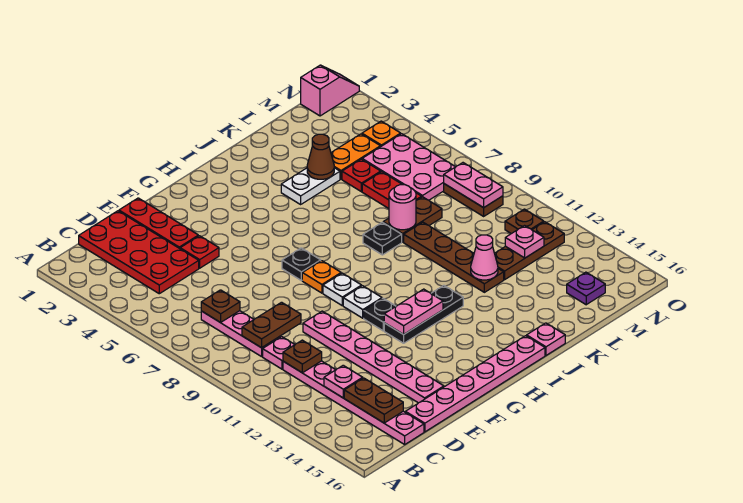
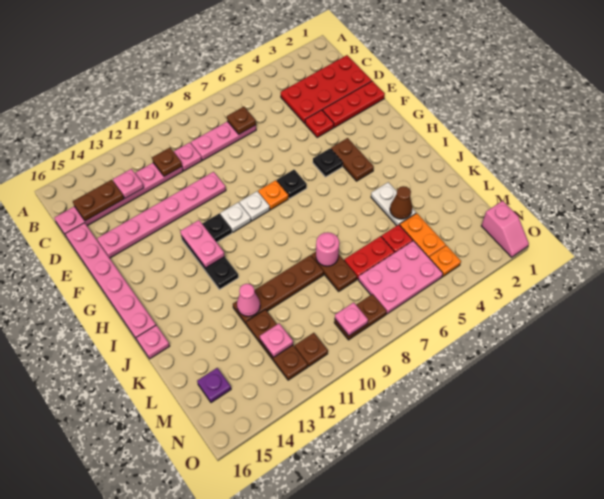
brown plate C9:D9 level 2 -> brown plate G4:H4 level 1
black plate J8 level 1 -> black plate G5 level 1
pink plate N8:N9 level 2 -> pink plate N9 level 2

